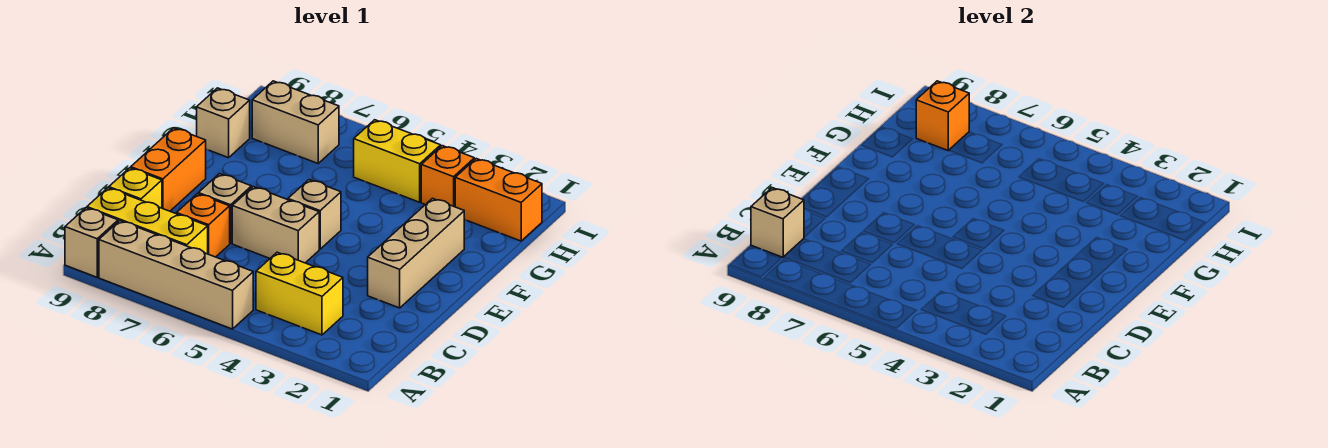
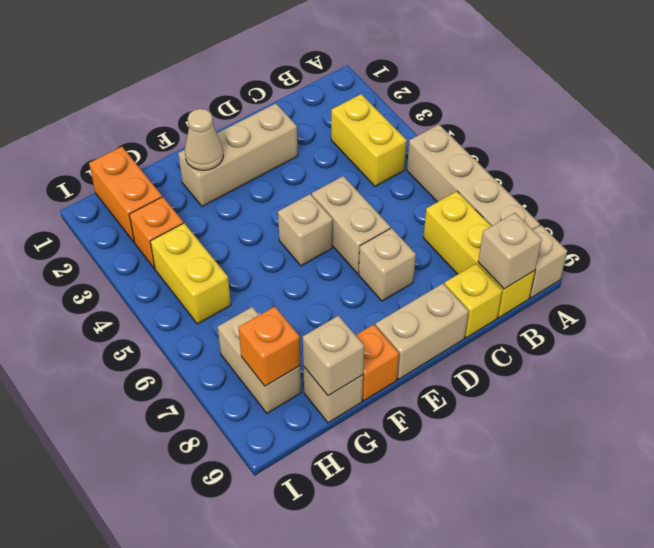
orange brick C7 level 1 -> orange brick F9 level 1
orange brick D9:E9 level 1 -> tan brick D9:E9 level 1
none -> tan cone F2 level 2
none -> tan brick G9 level 2

